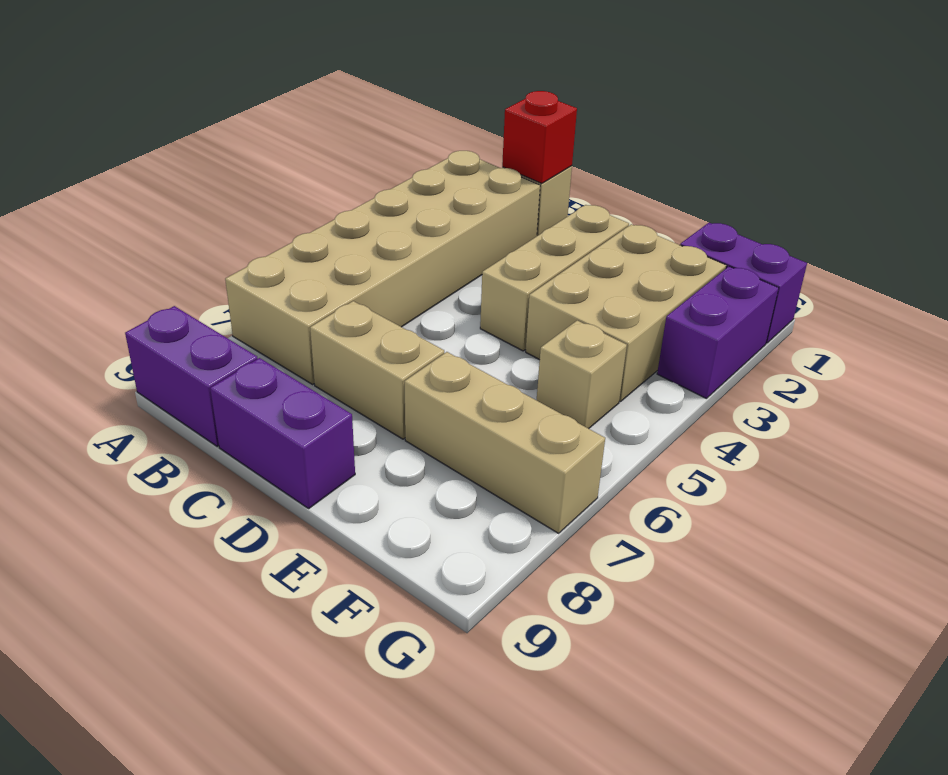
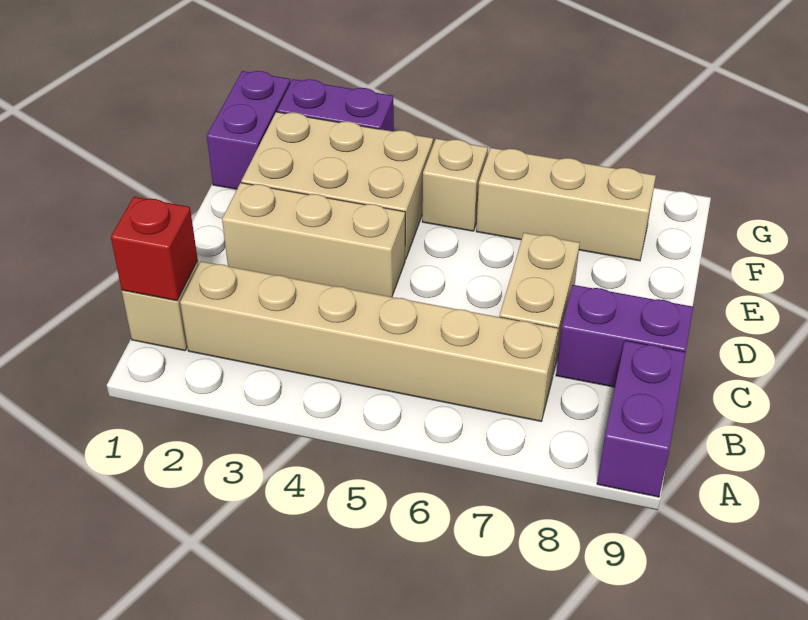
tan brick A2:B7 level 1 -> tan brick B2:B7 level 1
purple brick C9:D9 level 1 -> purple brick C8:C9 level 1
tan brick E7:G7 level 1 -> tan brick F6:F8 level 1

